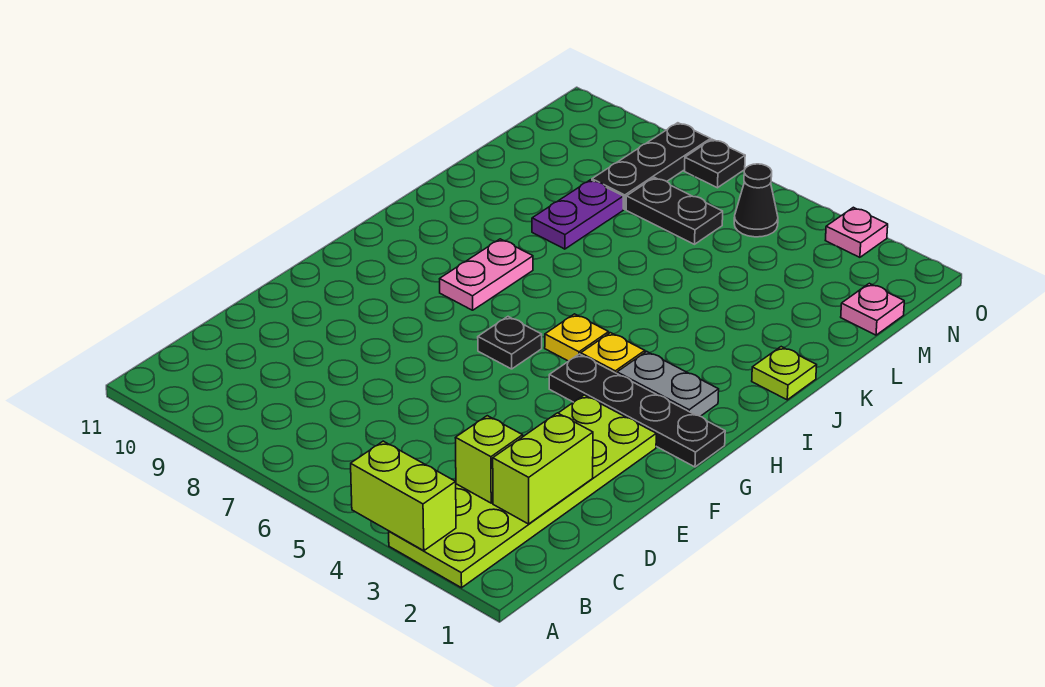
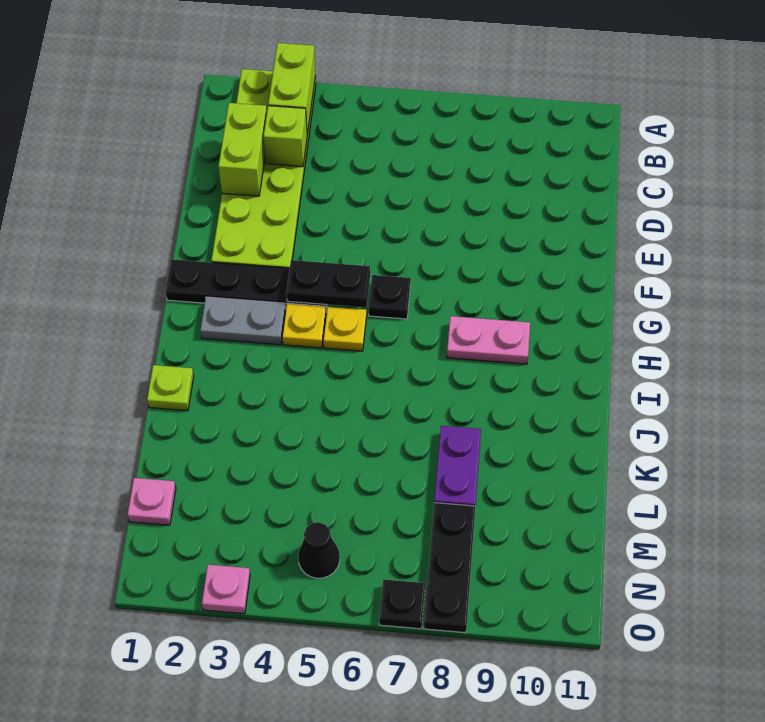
lime brick A3:A4 level 2 -> lime brick A3:B3 level 2
pink plate H8:I8 level 1 -> pink plate H8:H9 level 1
black plate M6:M7 level 1 -> black plate G4:G5 level 2

